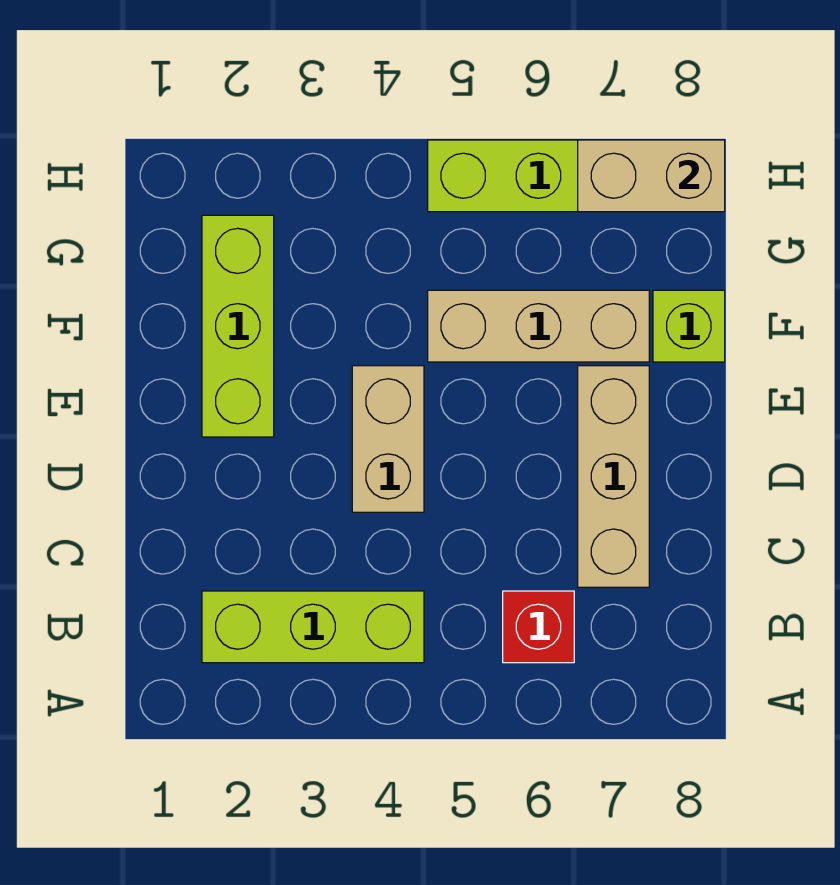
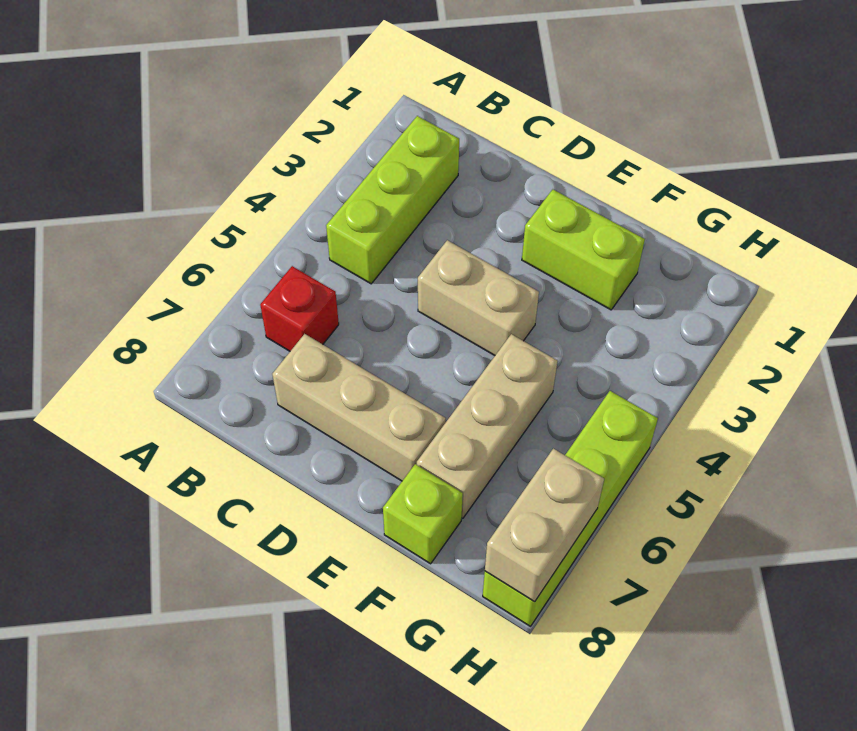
lime brick E2:G2 level 1 -> lime brick E2:F2 level 1

